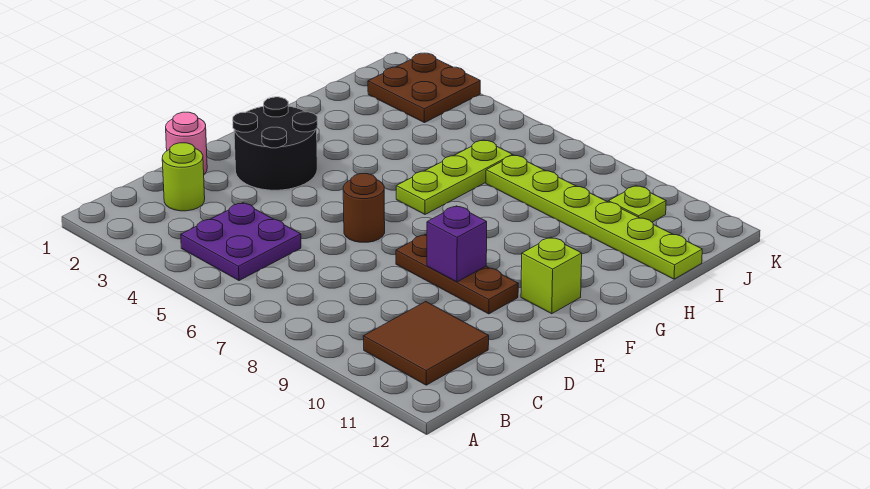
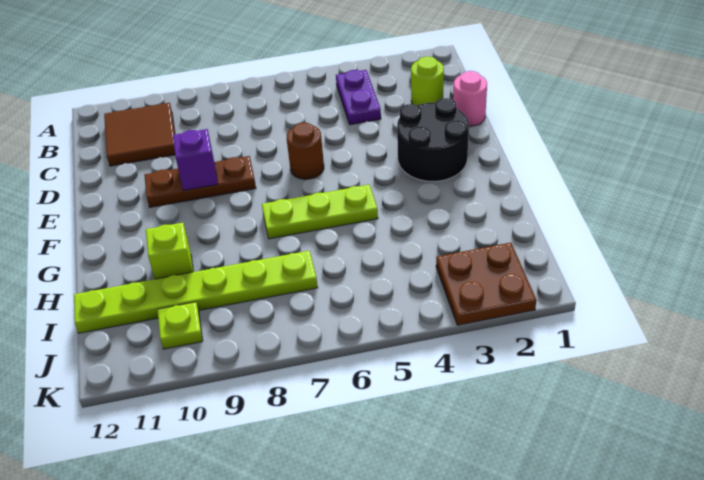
purple plate B4:C5 level 1 -> purple plate B4:C4 level 1
lime brick F11 level 1 -> lime brick H10 level 1
lime plate G6:I6 level 1 -> lime plate G5:G7 level 1

